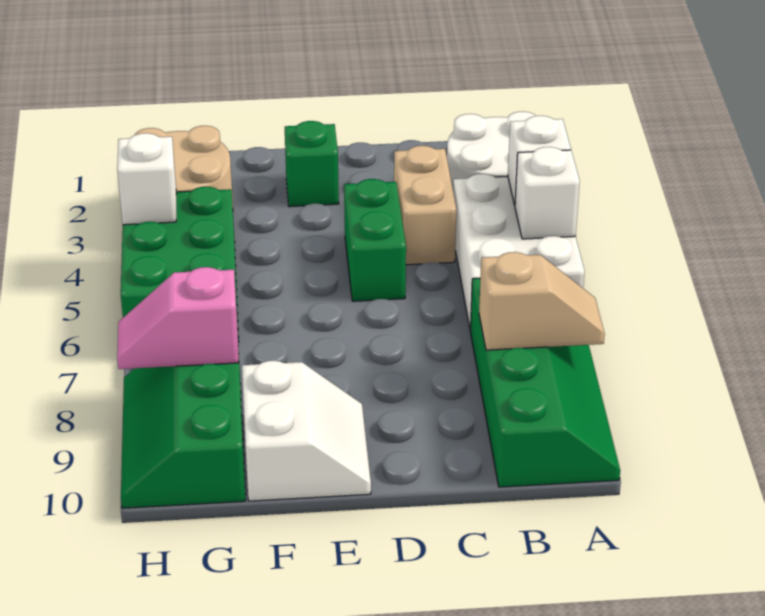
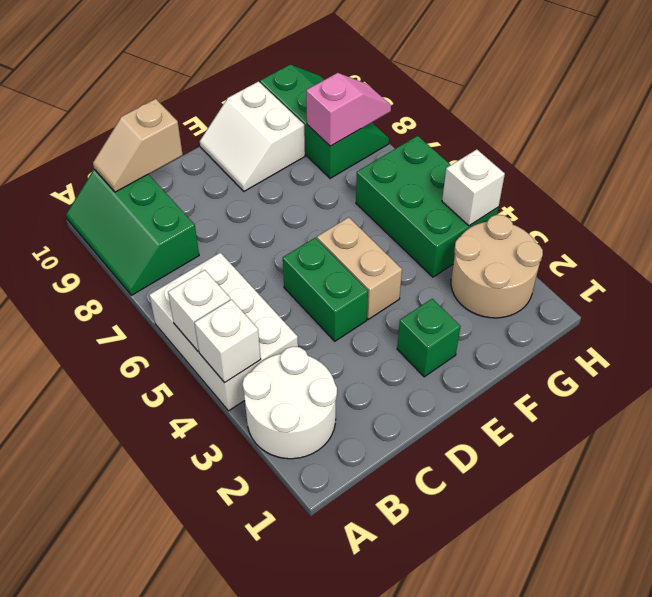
green slope A7:B10 level 1 top B -> green slope A8:B10 level 1 top B
tan slope A8:B8 level 2 top B -> tan slope B10:C10 level 2 top C
tan brick C3:C4 level 1 -> tan brick E4:E5 level 1

